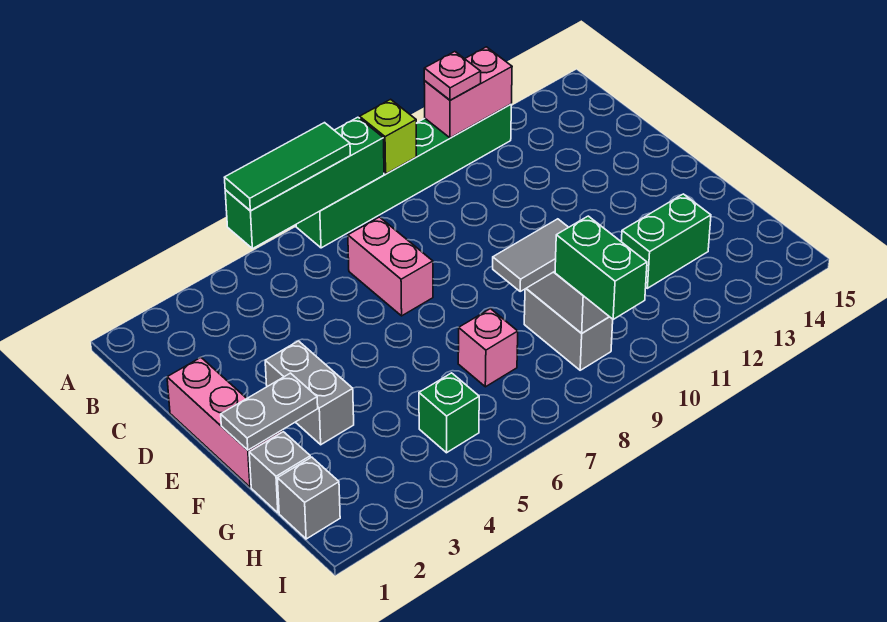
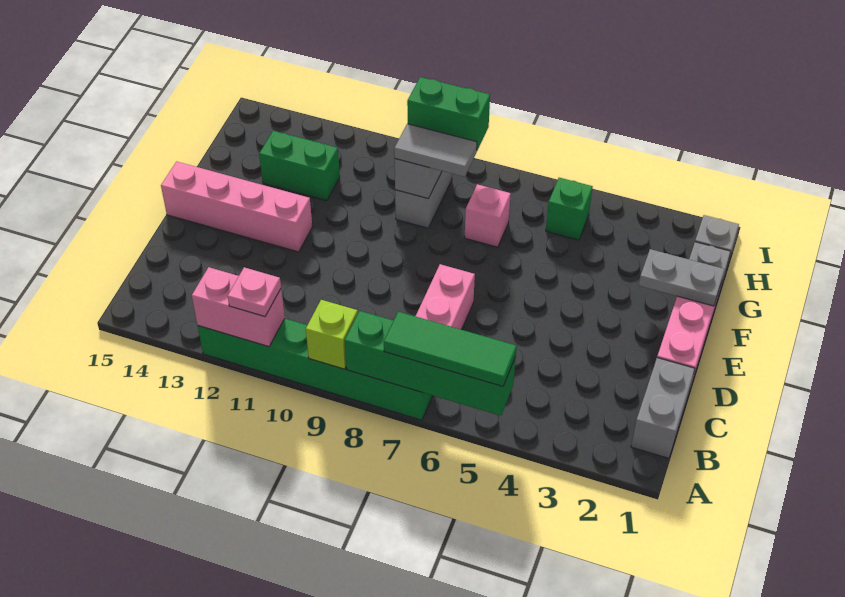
grey brick E3:F3 level 1 -> grey brick B1:C1 level 1
none -> pink brick E12:E15 level 1
green brick H9:I9 level 3 -> green brick H8:H9 level 3

